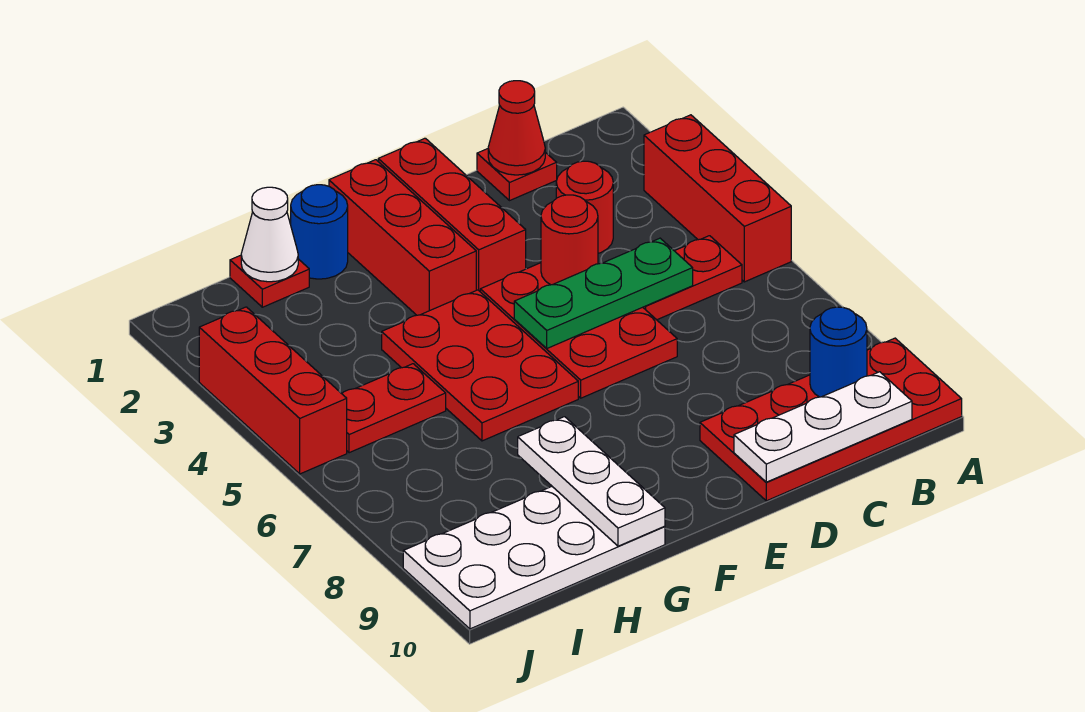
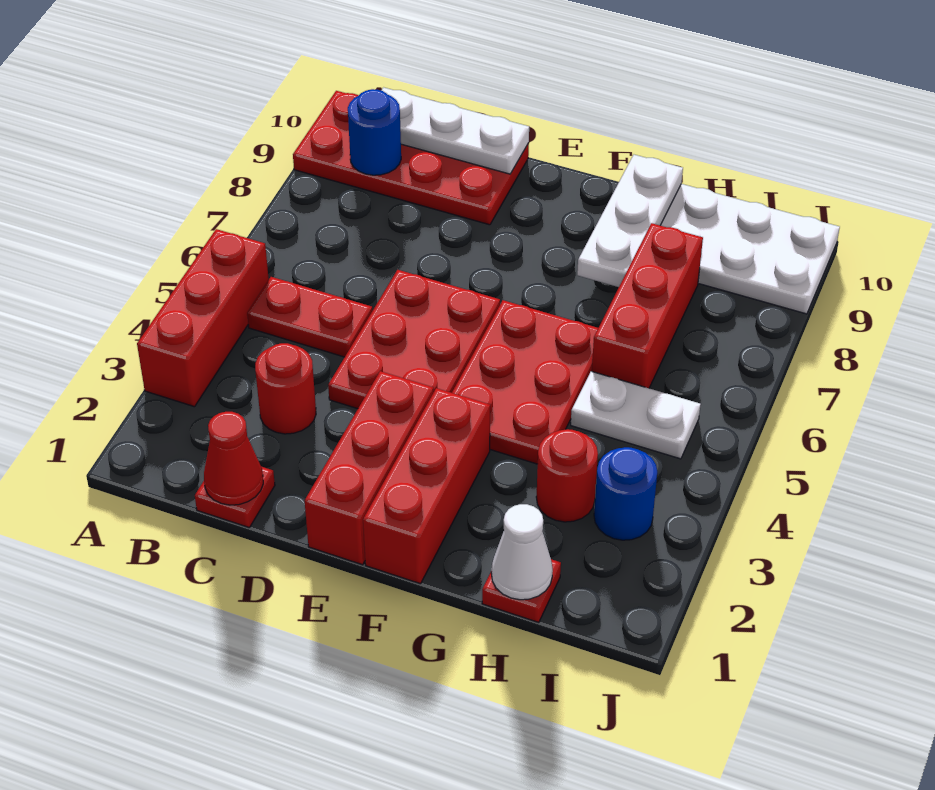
green plate C5:E5 level 2 -> none
red round brick D4 level 2 -> red round brick H3 level 1
blue round brick G1 level 1 -> blue round brick I3 level 1
red plate H5:I5 level 1 -> white plate H5:I5 level 1
red brick J3:J5 level 1 -> red brick H6:H8 level 1

